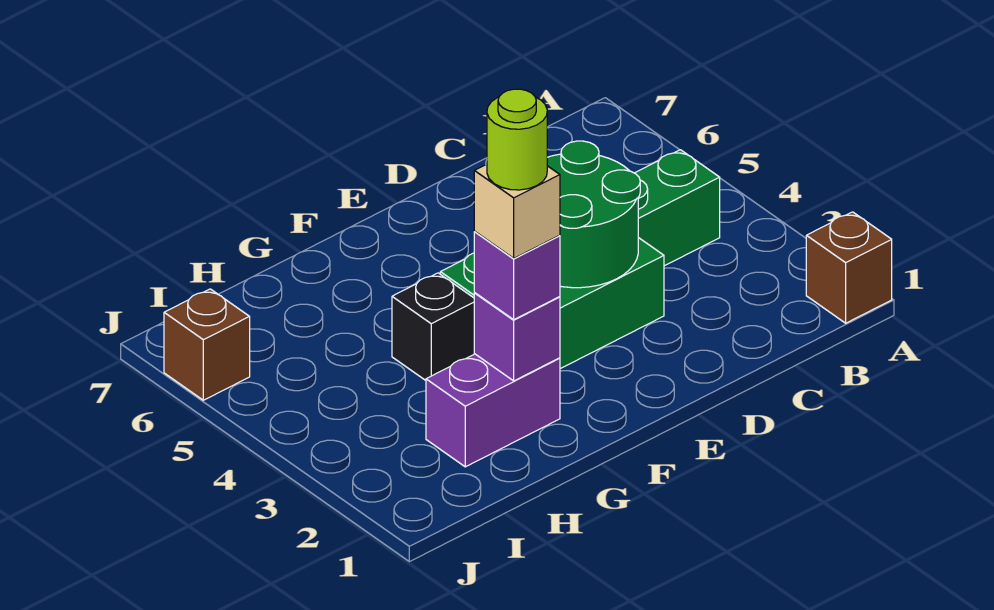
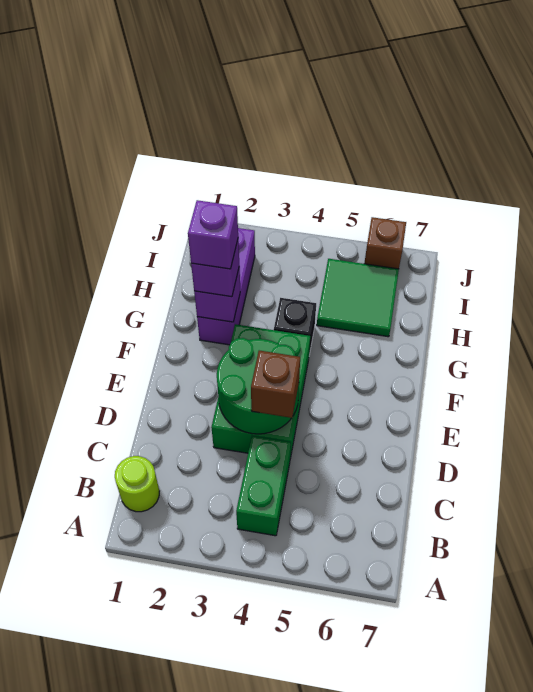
brown brick A1 level 1 -> brown brick D4 level 3
purple brick G2:H2 level 1 -> purple brick G2:I2 level 1
tan brick G2 level 4 -> purple brick G2 level 4
lime round brick G2 level 5 -> lime round brick B1 level 1
none -> green tile H5:I6 level 1

